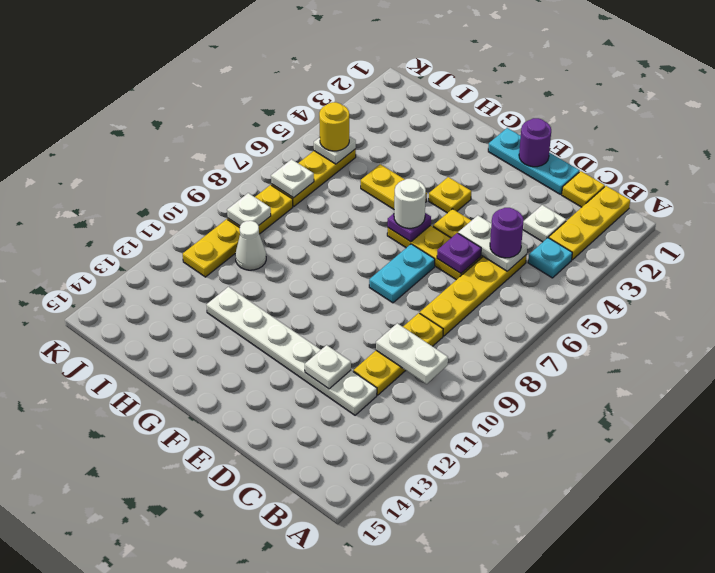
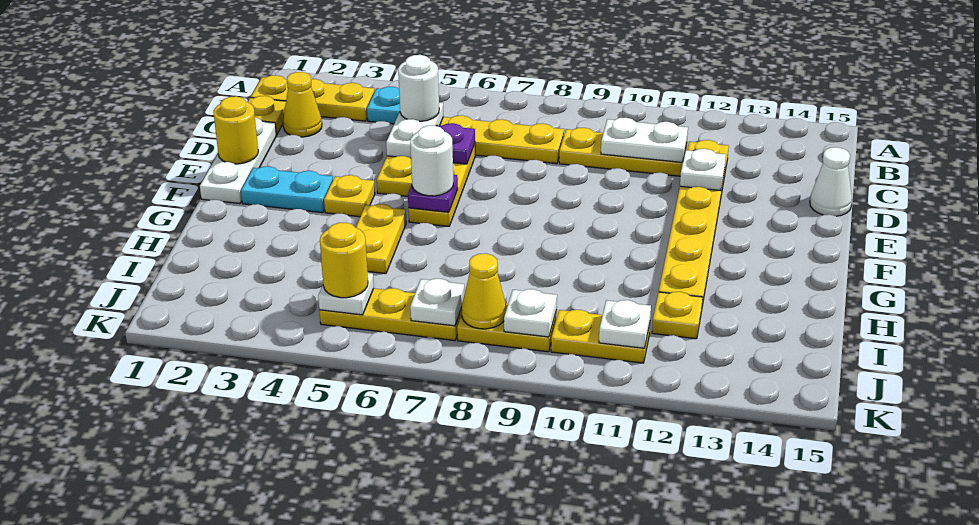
white plate B10:C10 level 2 -> white plate C10:C11 level 2
none -> yellow cone C2 level 1
white plate C3 level 1 -> white plate J11 level 2
purple round brick C5 level 3 -> white round brick C5 level 3
white plate C12:H12 level 1 -> yellow plate C12:H12 level 1
cyan plate D1:F1 level 1 -> white plate D1:F1 level 1
purple round brick E1 level 2 -> yellow round brick E1 level 2
cyan plate E7:E8 level 1 -> cyan plate F2:F3 level 1
white cone I10 level 1 -> white cone D15 level 1
none -> yellow plate I12 level 1
none -> yellow cone J8 level 2

